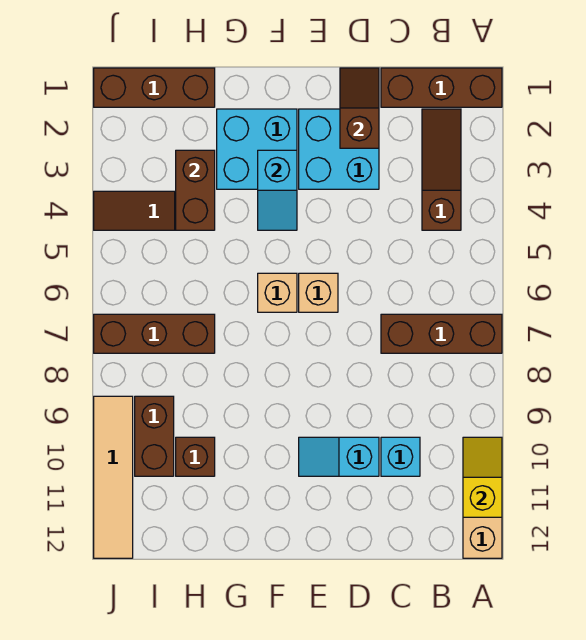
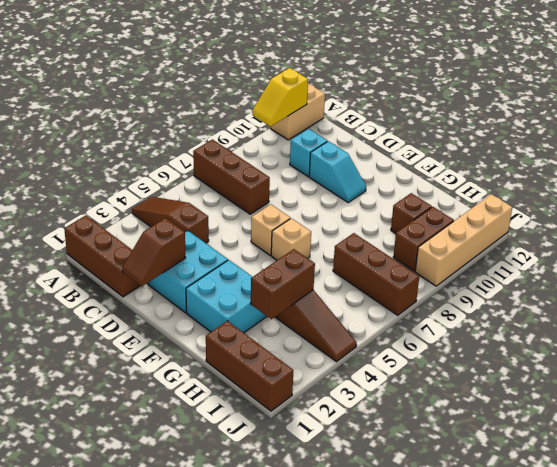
brown slope B2:B4 level 1 top 4 -> brown slope A4:C4 level 1 top C
cyan slope F3:F4 level 2 top 3 -> none
tan tile J9:J12 level 1 -> tan brick J9:J12 level 1

